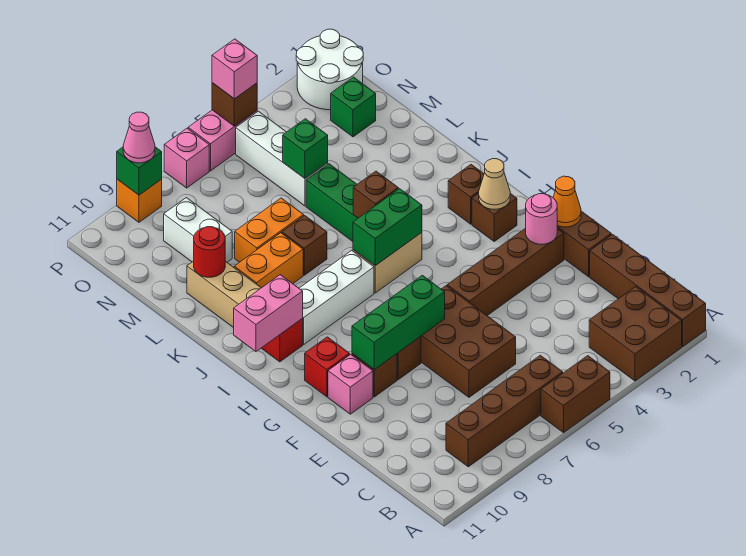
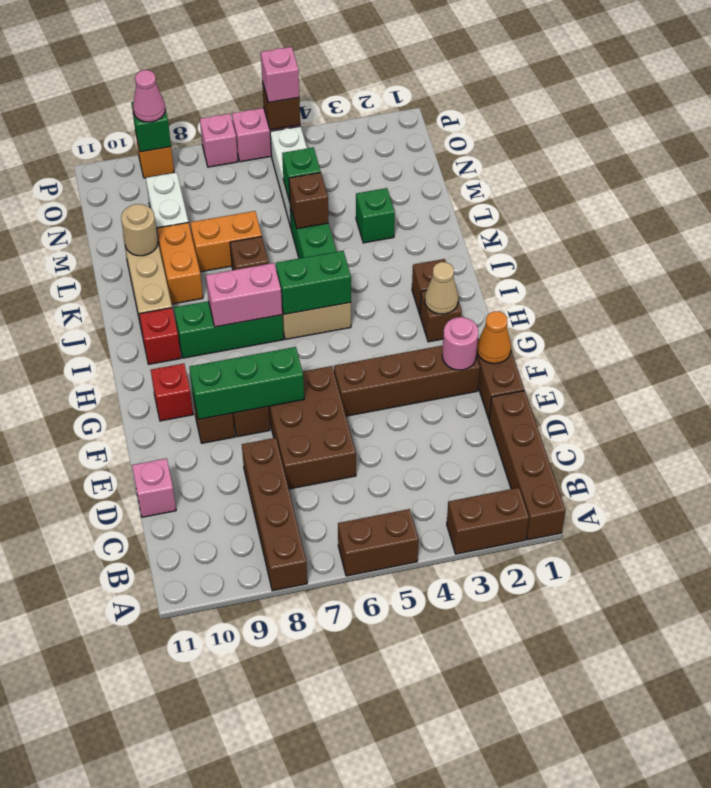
brown brick A2:B3 level 1 -> brown brick A2:A3 level 1
brown brick B6:B9 level 1 -> brown brick A8:D8 level 1
pink brick F10 level 1 -> pink brick D11 level 1
white brick I7:I9 level 1 -> green brick I7:I9 level 1
pink brick I10:I11 level 2 -> pink brick I7:I8 level 2
brown brick J5 level 2 -> brown brick L5 level 2
orange brick K8:K9 level 1 -> orange brick K9:L9 level 1
red round brick L10 level 2 -> tan round brick L10 level 2
green brick N2 level 1 -> green brick L3 level 1
white round brick O1:P2 level 1 -> none

